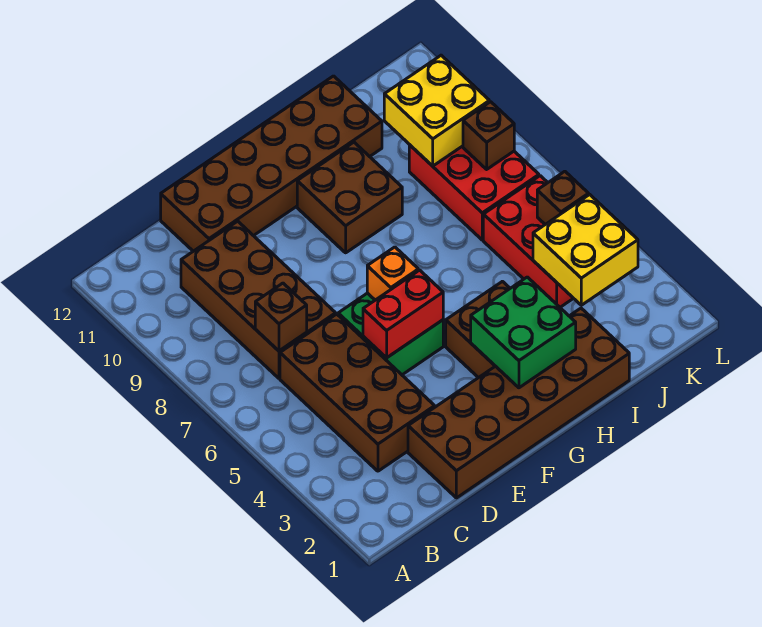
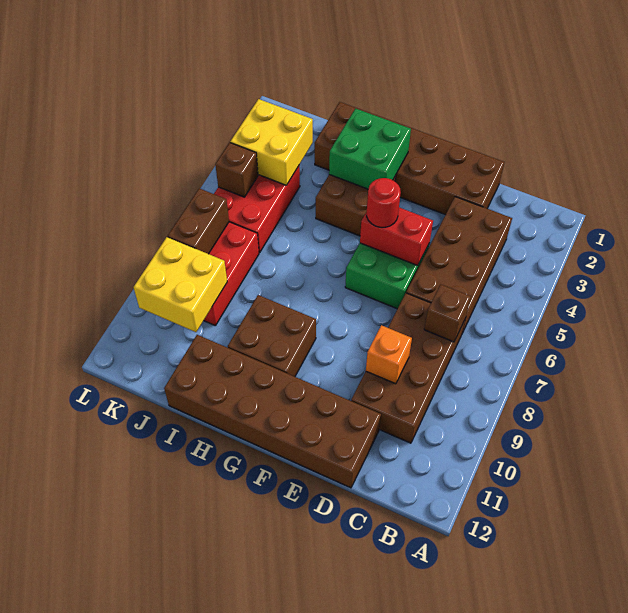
none -> red round brick F5 level 3
orange brick F6 level 2 -> orange brick D9 level 2
brown brick K8 level 2 -> brown brick K7:K8 level 2

